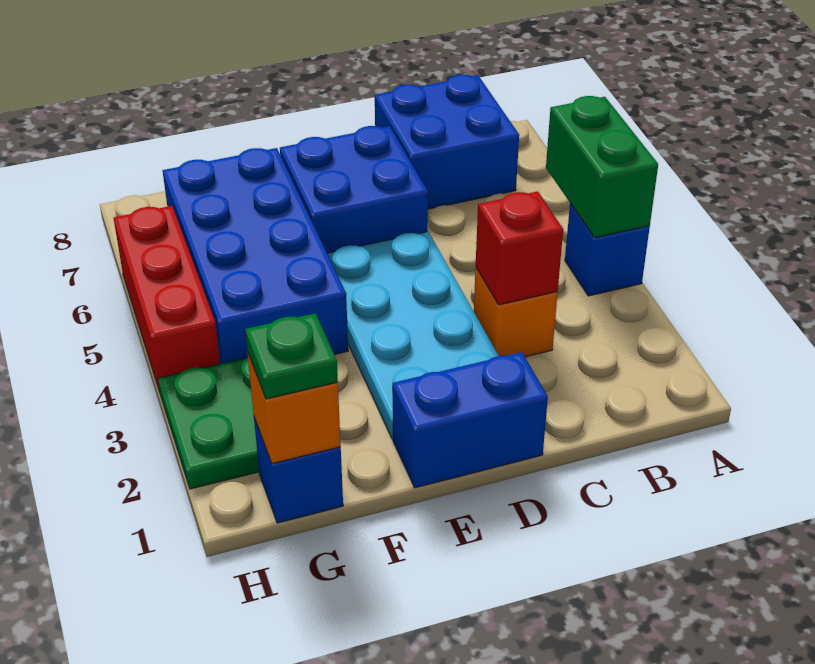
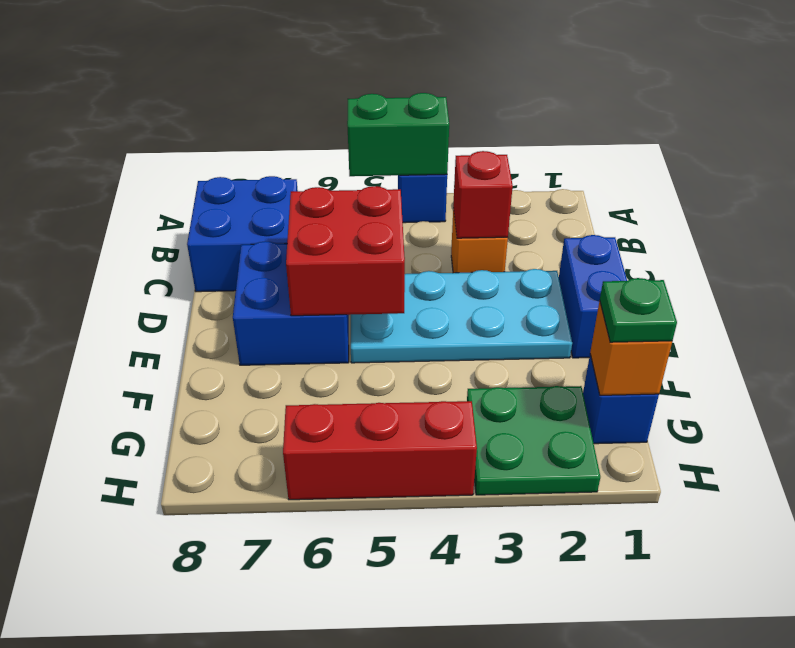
none -> red brick D5:E6 level 2
blue brick F4:G7 level 1 -> none

